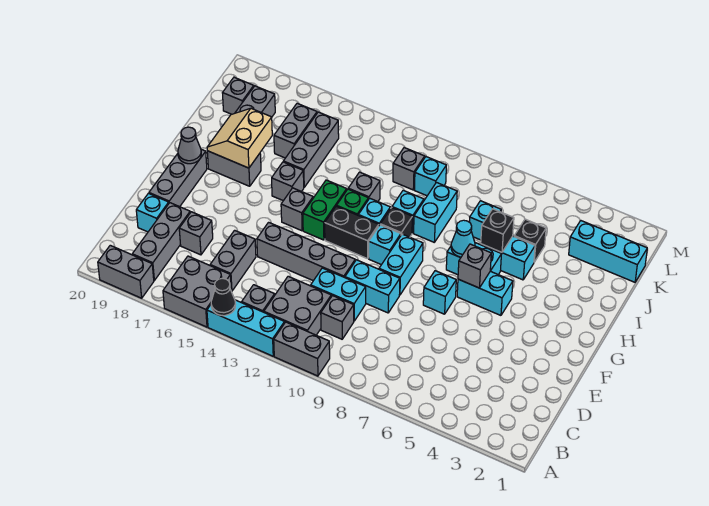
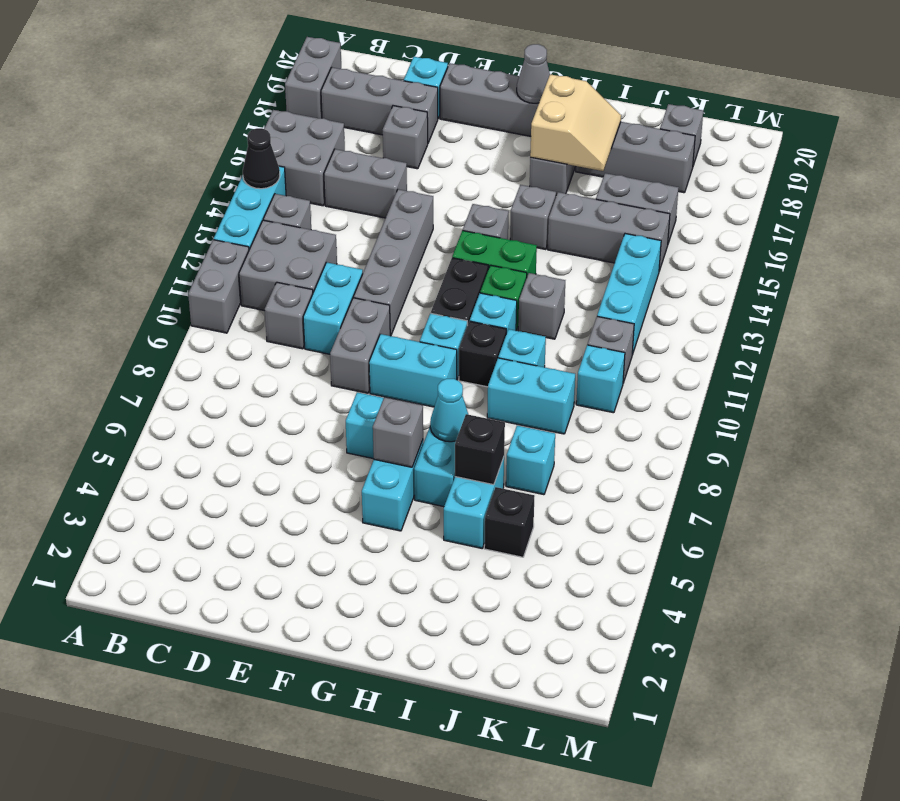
cyan brick E9:E10 level 1 -> grey brick E9:E10 level 1
tan slope H17:I18 level 2 top 17 -> tan slope H17:I18 level 2 top H
cyan brick K1:K3 level 1 -> cyan brick K12:K14 level 1

